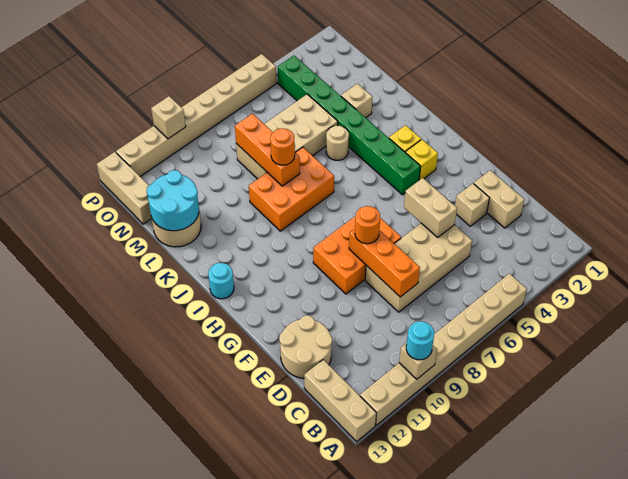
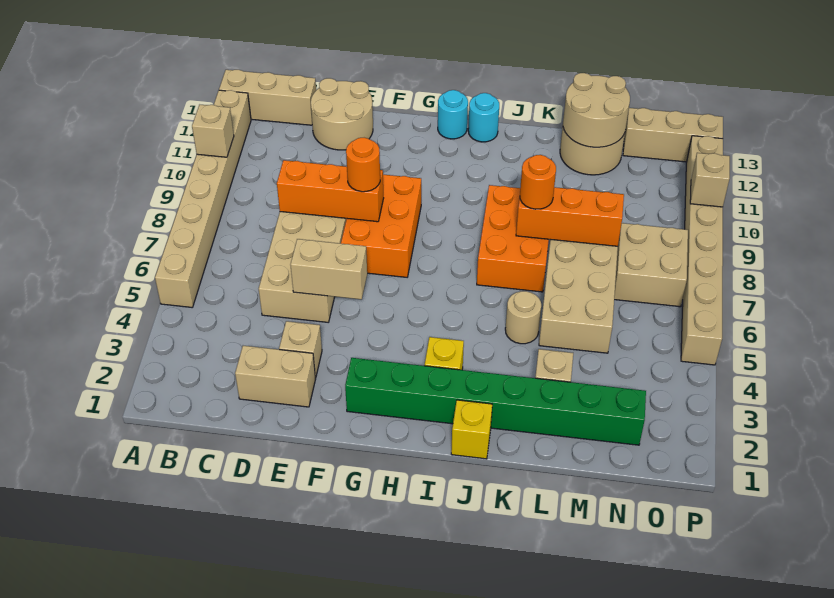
cyan round brick A10 level 3 -> cyan round brick H13 level 1
yellow brick H3 level 1 -> yellow brick J1 level 1
green brick H4:O4 level 1 -> green brick G2:N2 level 1
cyan round brick L12:M13 level 2 -> tan round brick L12:M13 level 2
none -> tan brick N7:O8 level 1

